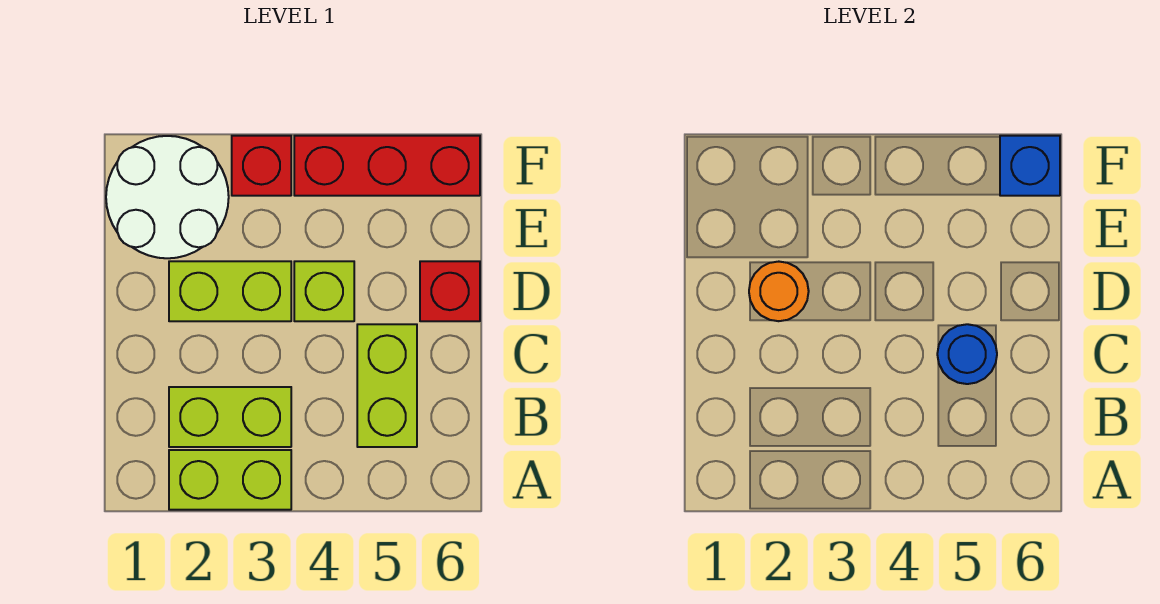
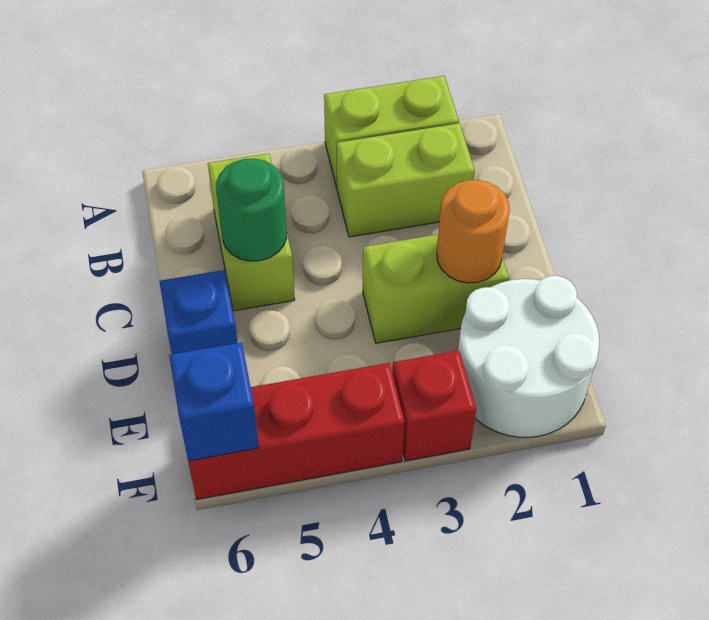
blue round brick C5 level 2 -> green round brick C5 level 2
lime brick D4 level 1 -> none
red brick D6 level 1 -> blue brick D6 level 1

